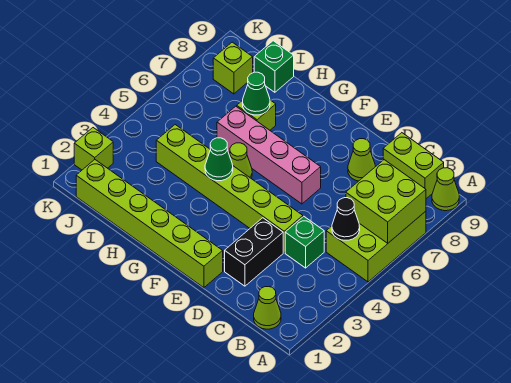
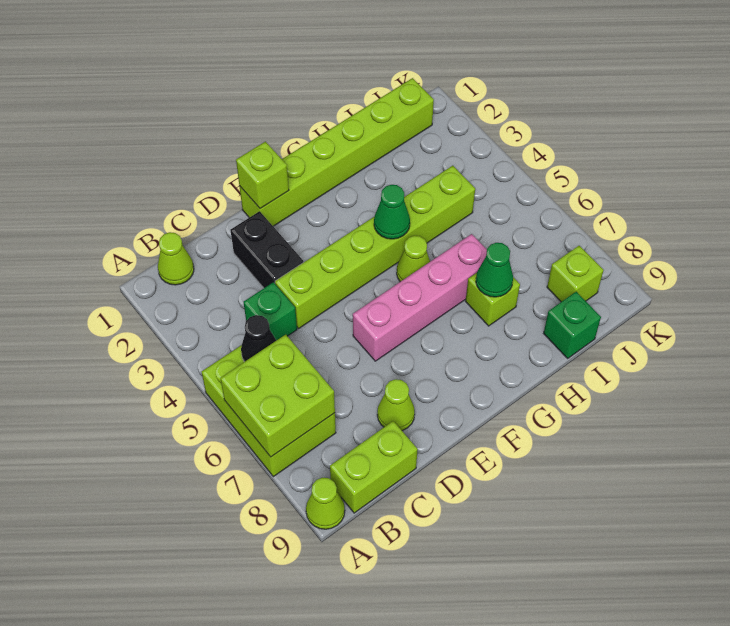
lime brick K2 level 1 -> lime brick E1 level 2

